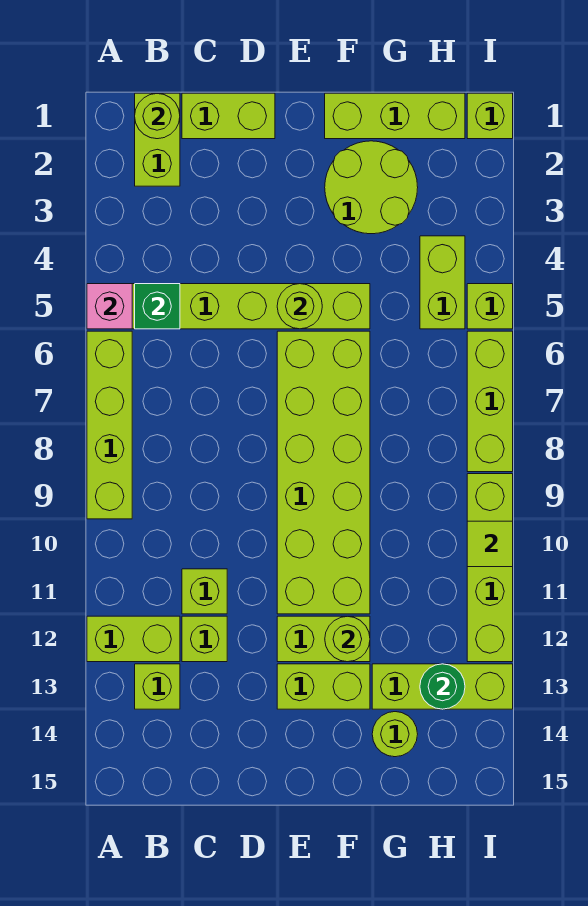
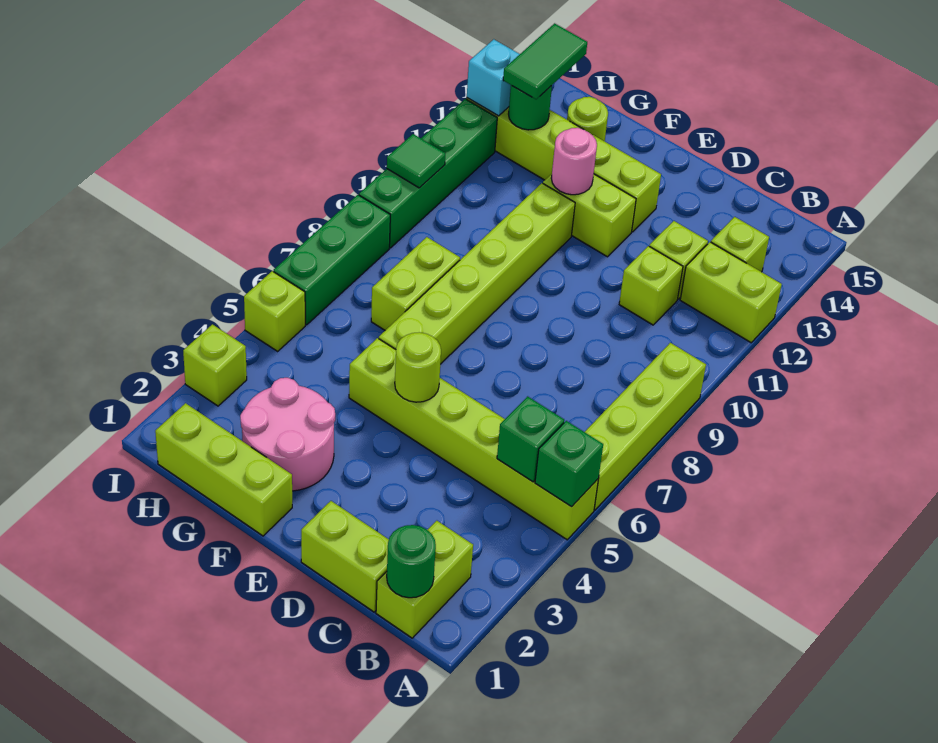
pink brick A5 level 2 -> green brick A5 level 2
lime round brick B1 level 2 -> green round brick B1 level 2
lime brick E6:F11 level 1 -> lime brick F6:F11 level 1
lime round brick F2:G3 level 1 -> pink round brick F2:G3 level 1
lime round brick F12 level 2 -> pink round brick F12 level 2
lime brick H4:H5 level 1 -> lime brick G7:G8 level 1
none -> green tile H13:H14 level 3
lime brick I1 level 1 -> lime brick I3 level 1
lime brick I6:I8 level 1 -> green brick I6:I8 level 1
lime brick I9:I12 level 1 -> green brick I9:I12 level 1
lime tile I10 level 2 -> green tile I10 level 2
none -> cyan brick I13 level 2

